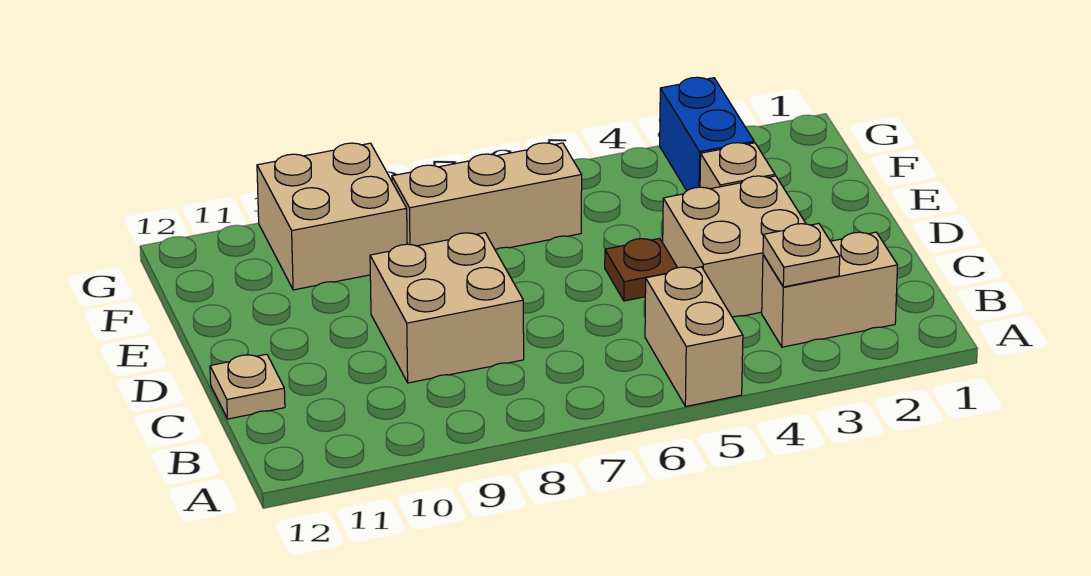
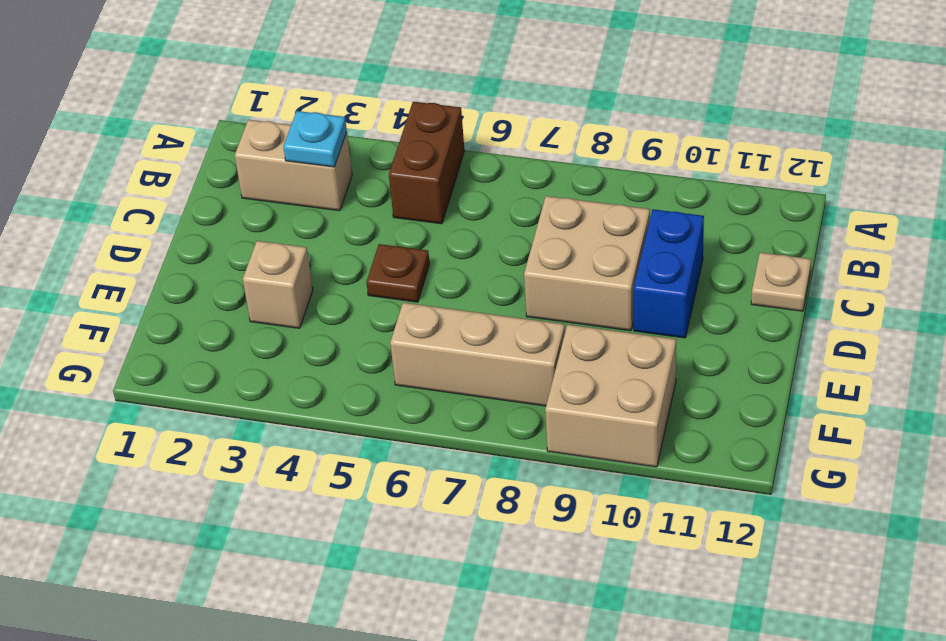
tan brick A5:B5 level 1 -> brown brick A5:B5 level 1
tan plate B3 level 2 -> cyan plate B3 level 2
tan brick C3:D4 level 1 -> none
blue brick F3:G3 level 1 -> blue brick C10:D10 level 1

